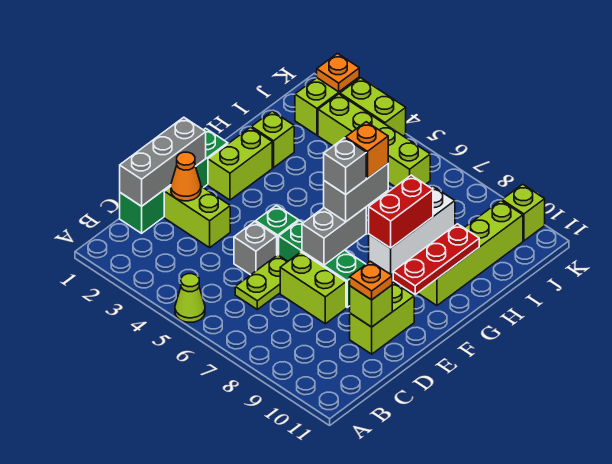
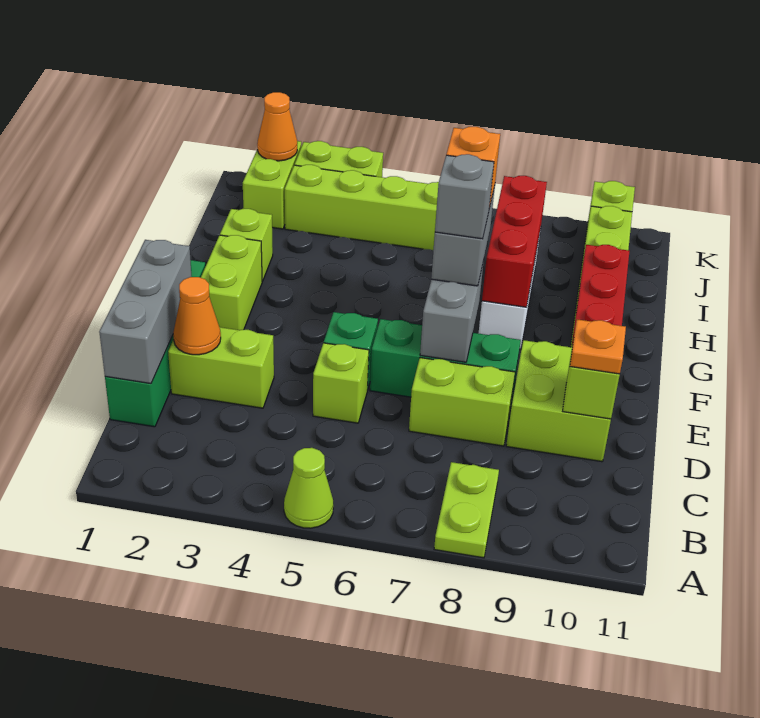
lime plate C6:D6 level 1 -> lime plate A8:B8 level 1
grey brick D5 level 1 -> lime brick D5 level 1
lime brick D10:E10 level 1 -> lime brick D9:E10 level 1
red brick G8:H8 level 2 -> red brick G8:I8 level 2
orange plate K2 level 2 -> orange cone K2 level 2

